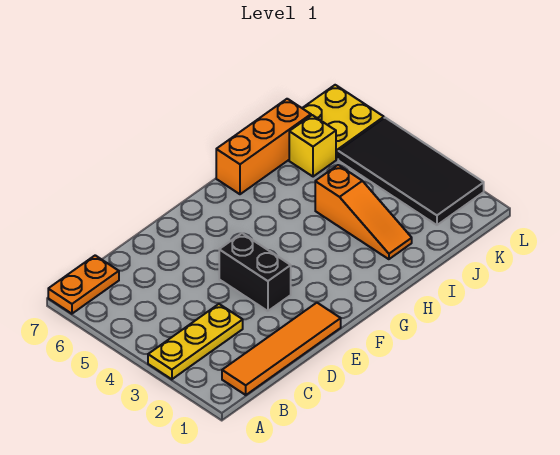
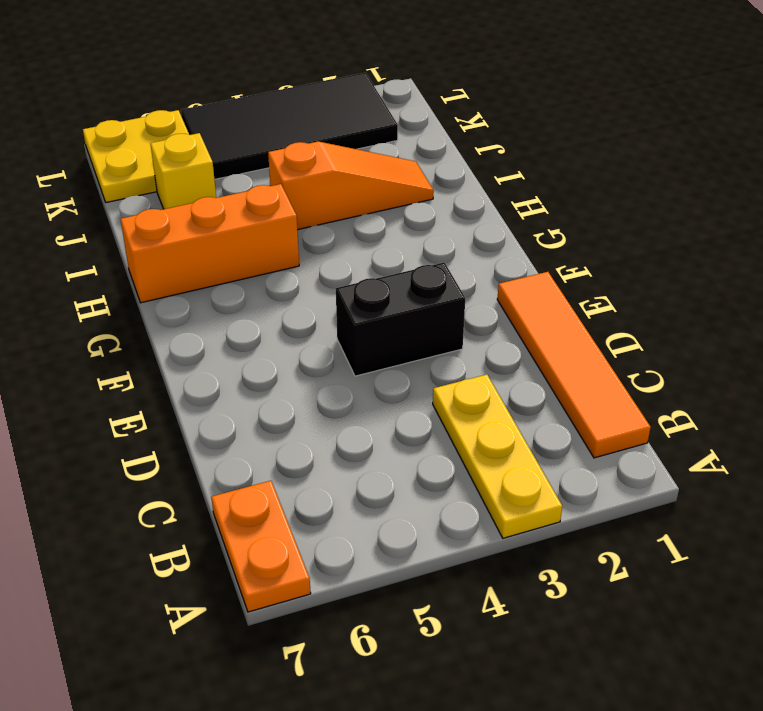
orange brick H7:J7 level 1 -> orange brick H5:H7 level 1

